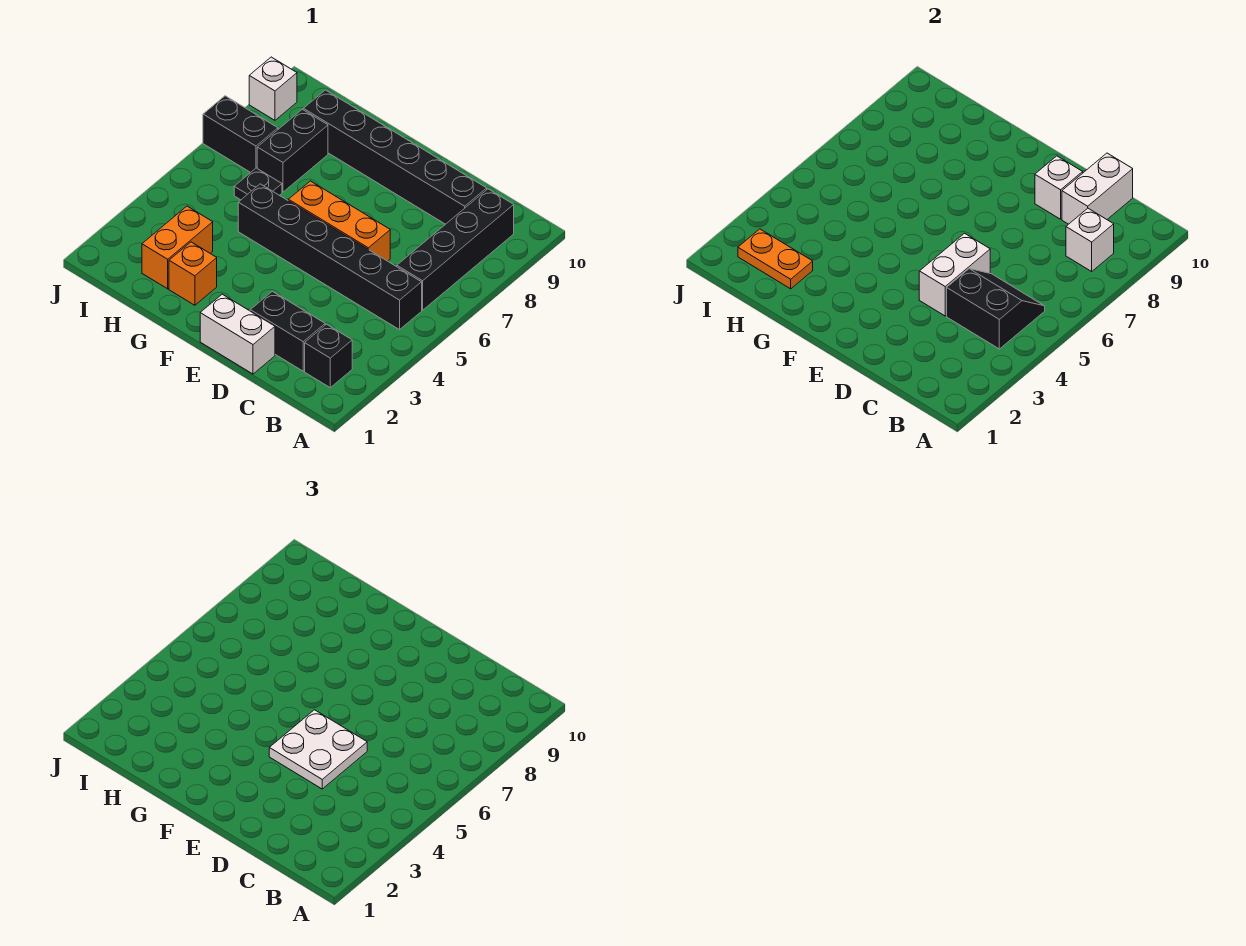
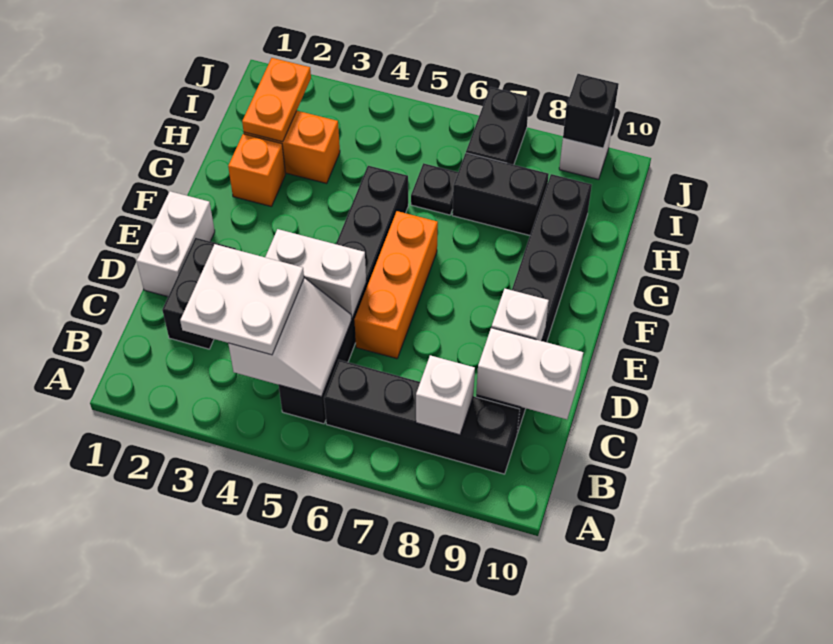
black brick B2 level 1 -> black brick J9 level 2
black slope B4:C5 level 2 top 4 -> white slope B4:C5 level 2 top 4
white plate D4:E5 level 3 -> white plate B3:C4 level 3

